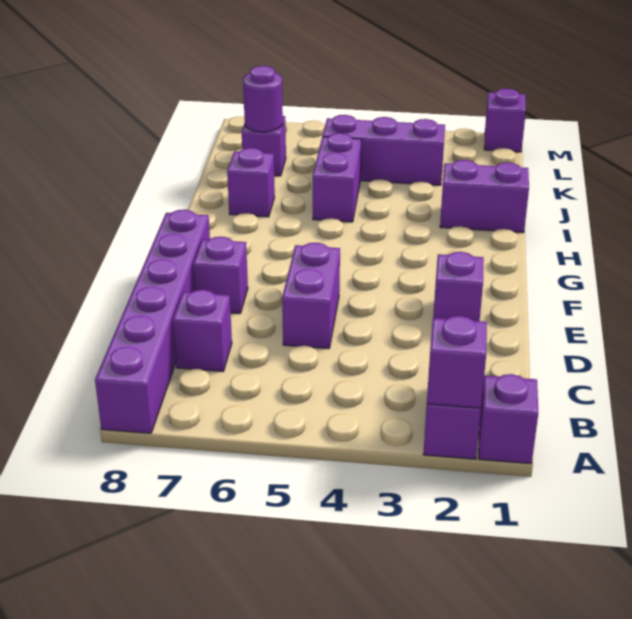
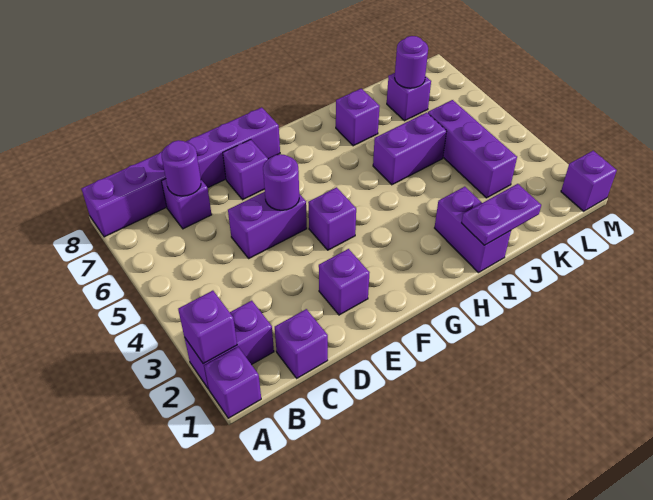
none -> purple brick C1 level 1
none -> purple round brick C7 level 2
none -> purple round brick E5 level 2
none -> purple brick F4 level 1
none -> purple plate I1:J1 level 2

